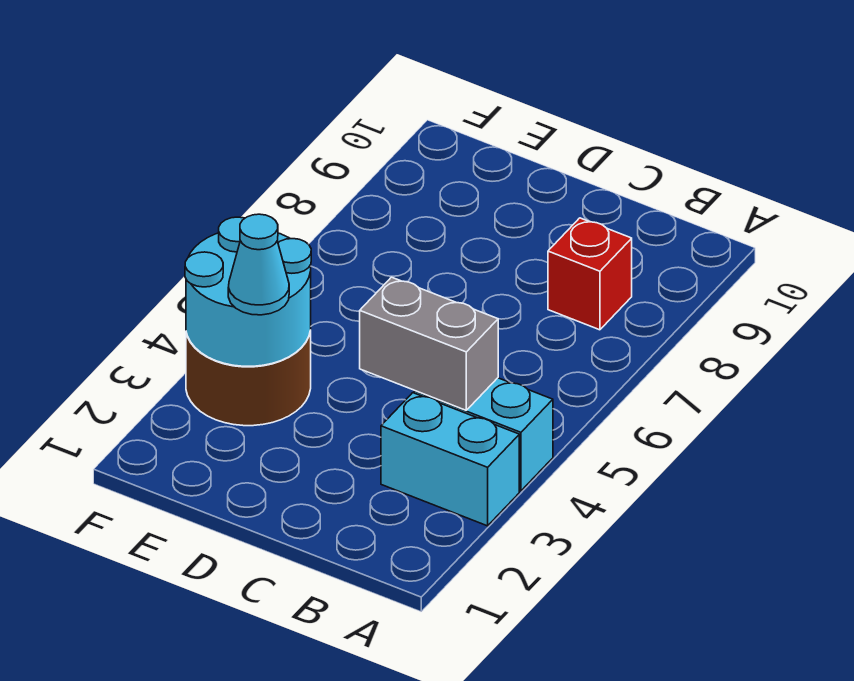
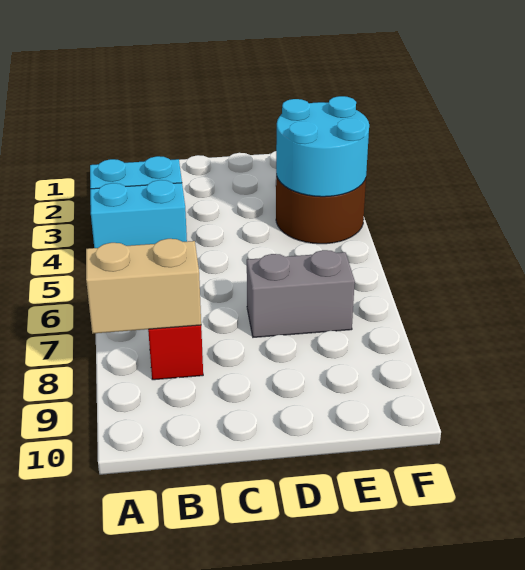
none -> tan brick A8:B8 level 2
grey brick B4:C4 level 2 -> grey brick D7:E7 level 1
cyan cone E3 level 3 -> none

